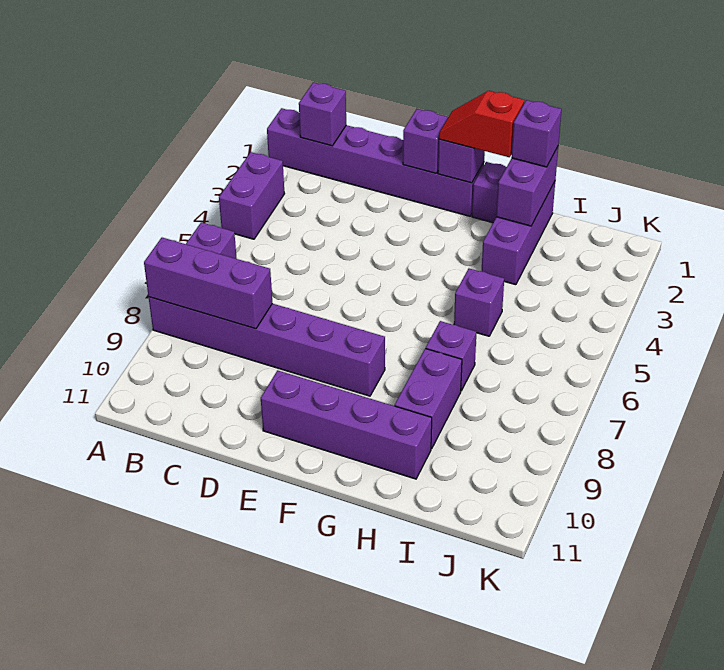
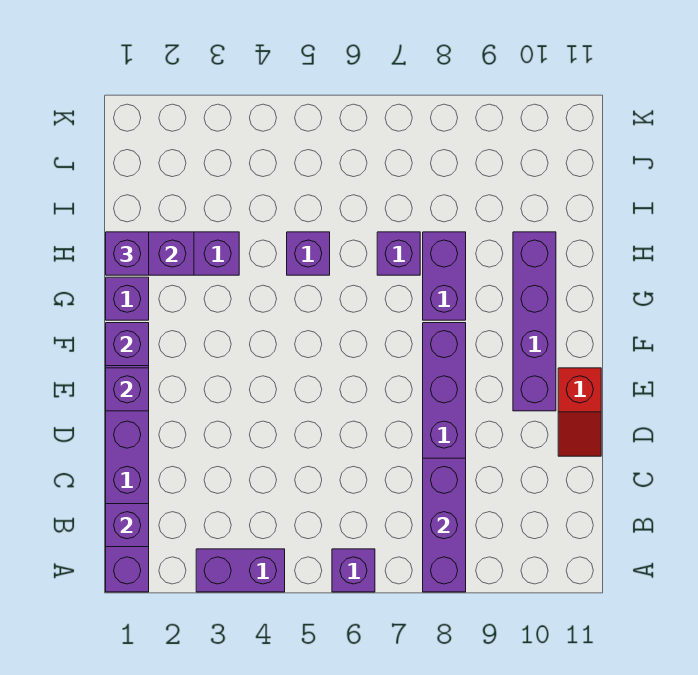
red slope F1:G1 level 3 top G -> red slope D11:E11 level 1 top E
purple brick H8:H9 level 1 -> purple brick G8:H8 level 1

